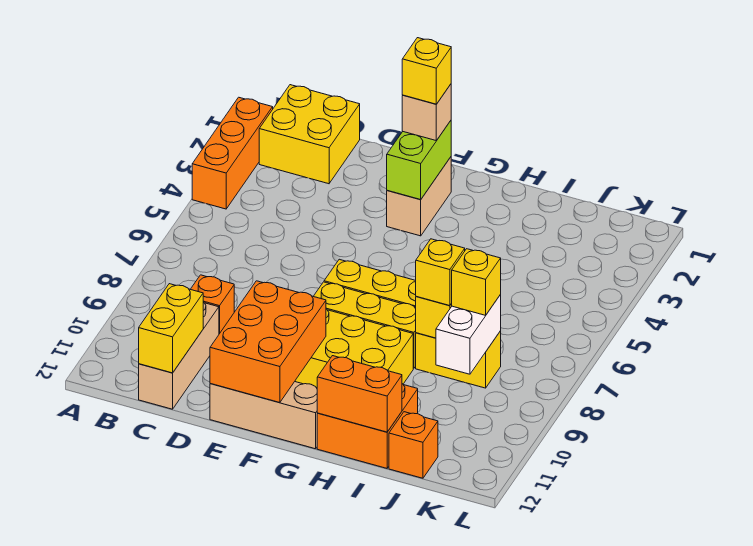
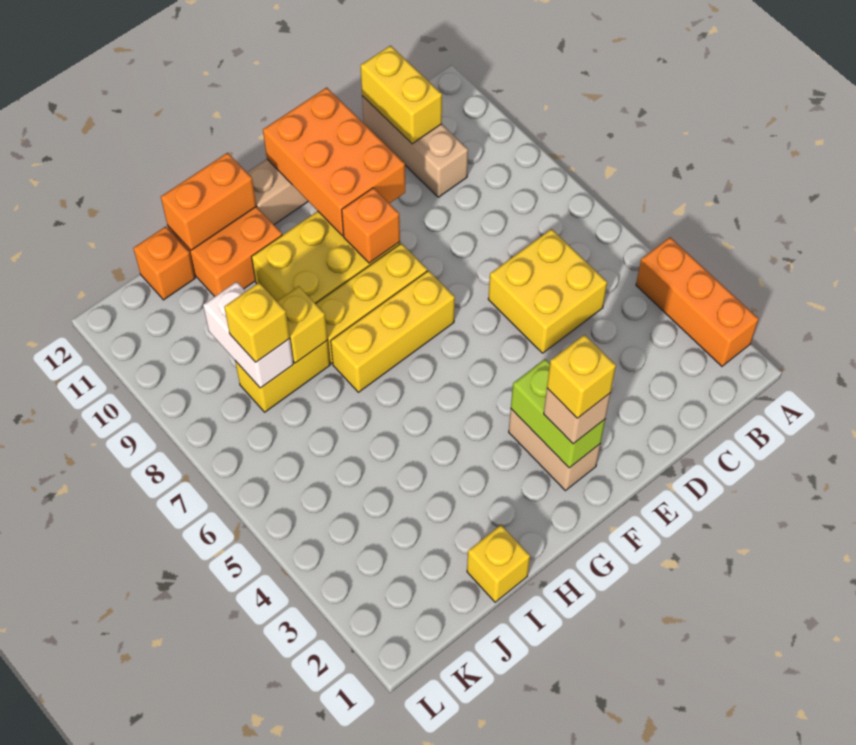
yellow brick B1:C2 level 1 -> yellow brick C5:D6 level 1
orange brick C9 level 1 -> orange brick F9 level 2
yellow brick I8 level 3 -> yellow brick I1 level 1

